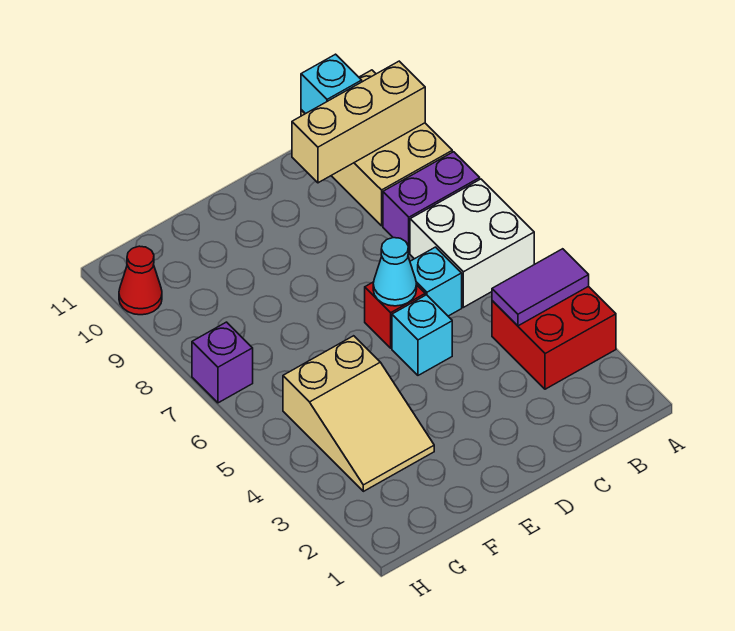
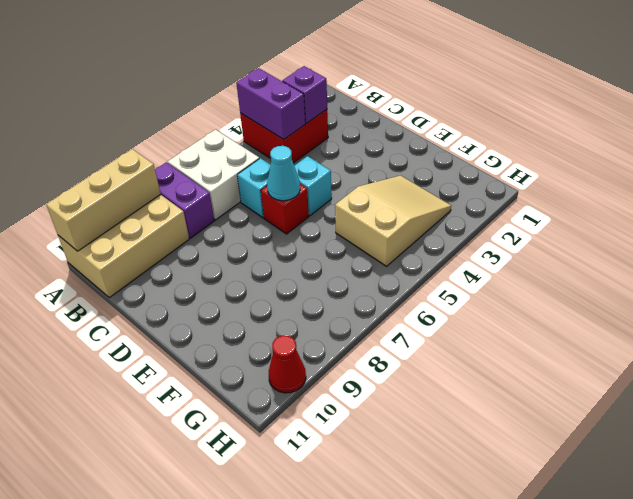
purple tile A4:B4 level 2 -> purple brick A4:B4 level 2
tan brick A10:C10 level 2 -> tan brick A9:A11 level 2
cyan brick B11 level 2 -> none
purple brick H7 level 1 -> purple brick B3 level 2

